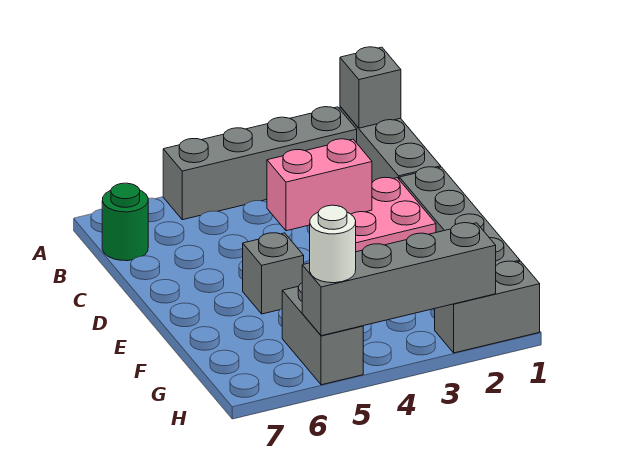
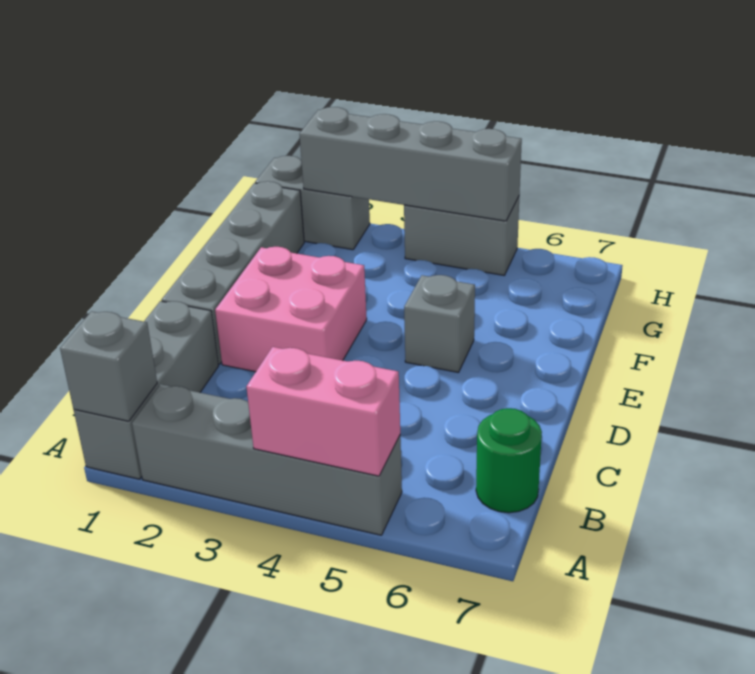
pink brick D3:D4 level 2 -> pink brick A4:A5 level 2
grey brick G5:H5 level 1 -> grey brick H4:H5 level 1
white round brick H5 level 3 -> none

